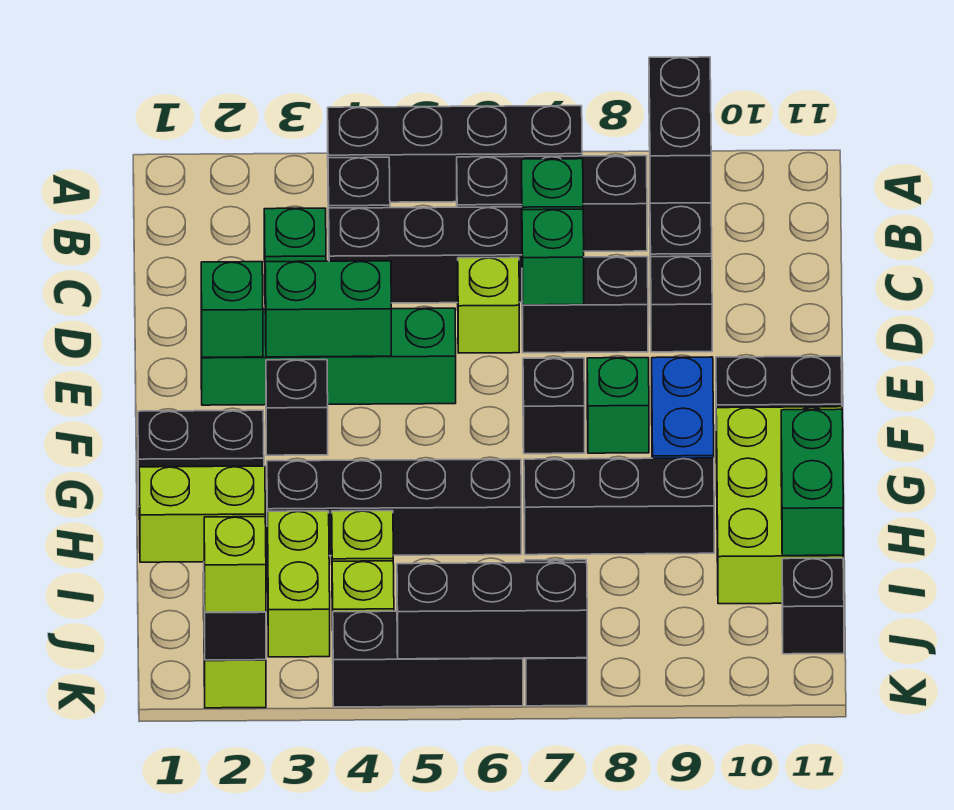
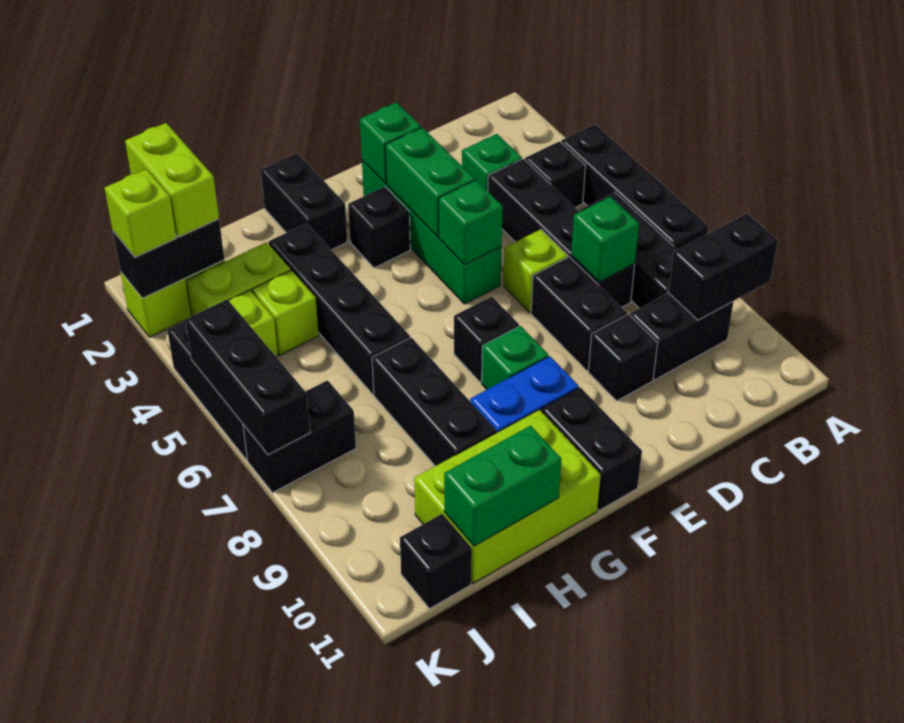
green brick D7 level 2 -> green brick E5 level 2

